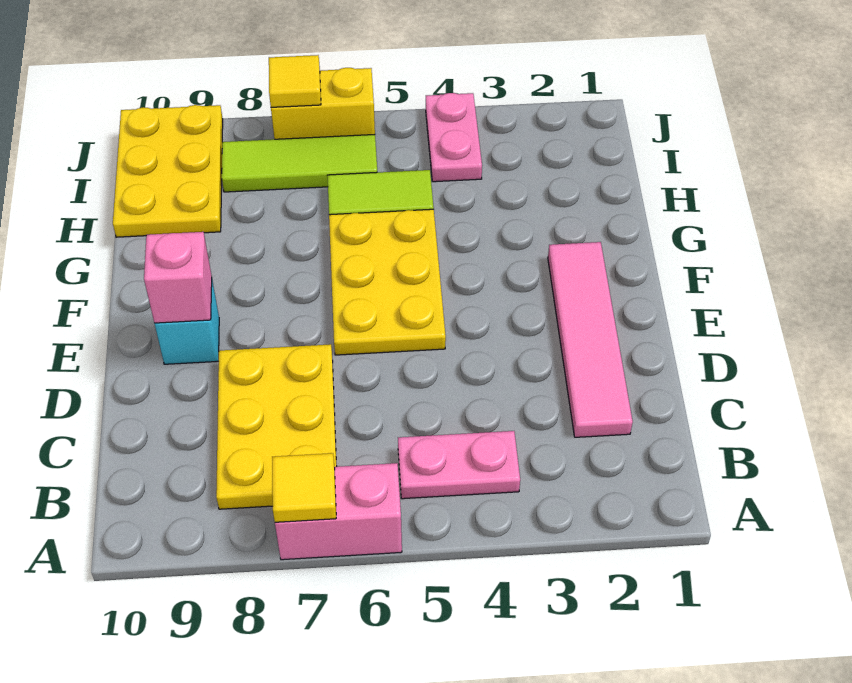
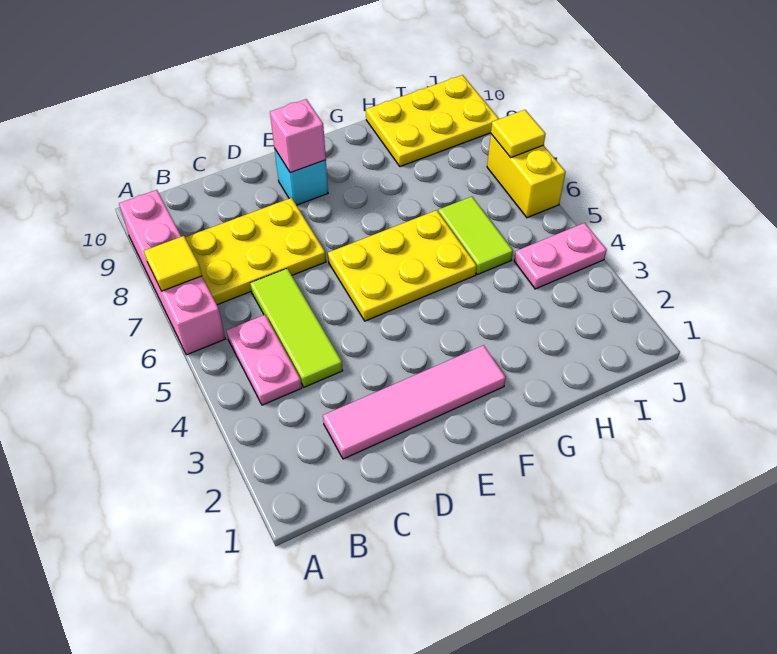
pink brick A6:A7 level 1 -> pink brick A6:A9 level 1
lime tile I6:I8 level 1 -> lime tile C4:C6 level 1

